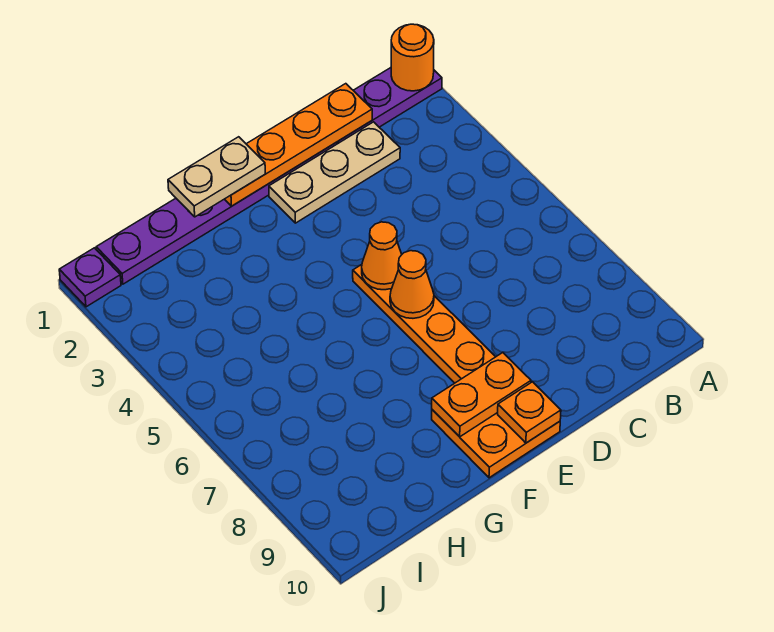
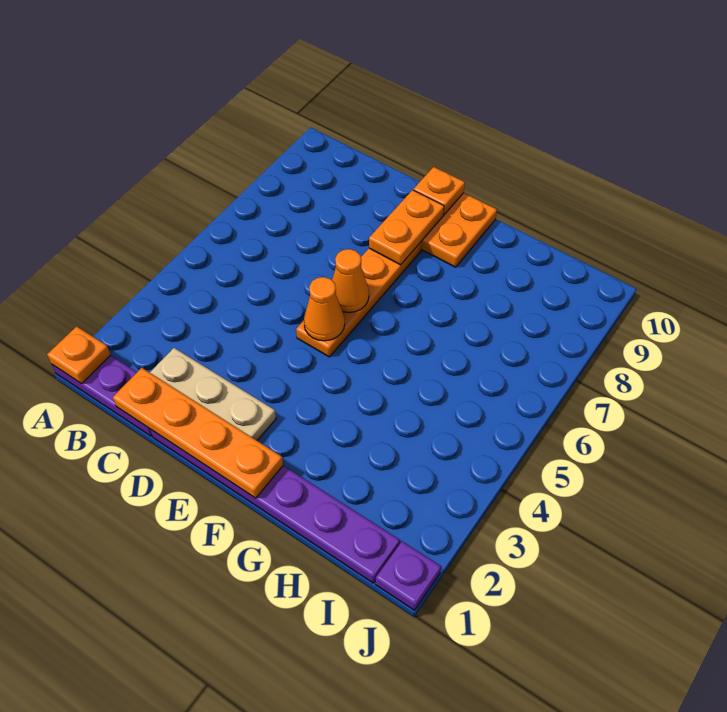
orange round brick A1 level 2 -> orange plate A1 level 2
orange plate E9:F9 level 2 -> orange plate E8:E9 level 2
tan plate F1:G1 level 3 -> none

